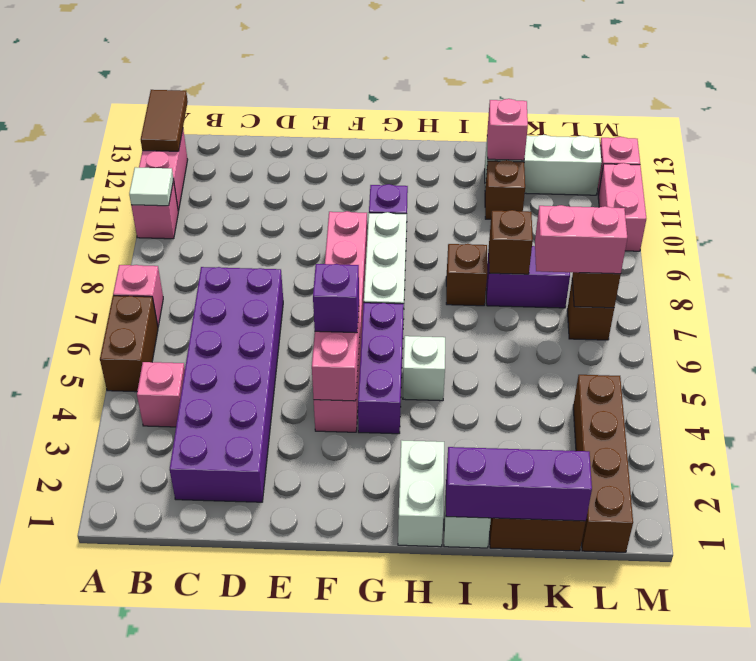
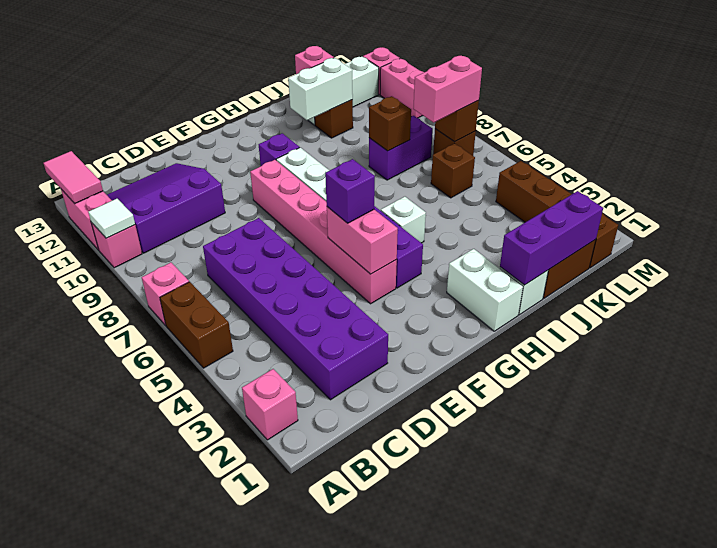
brown tile A12:A13 level 2 -> pink tile A12:A13 level 2
pink brick B4 level 1 -> pink brick A2 level 1
none -> purple slope B10:D12 level 1 top 10
brown brick I8 level 1 -> brown brick K6 level 1
none -> white brick I11:J11 level 2

